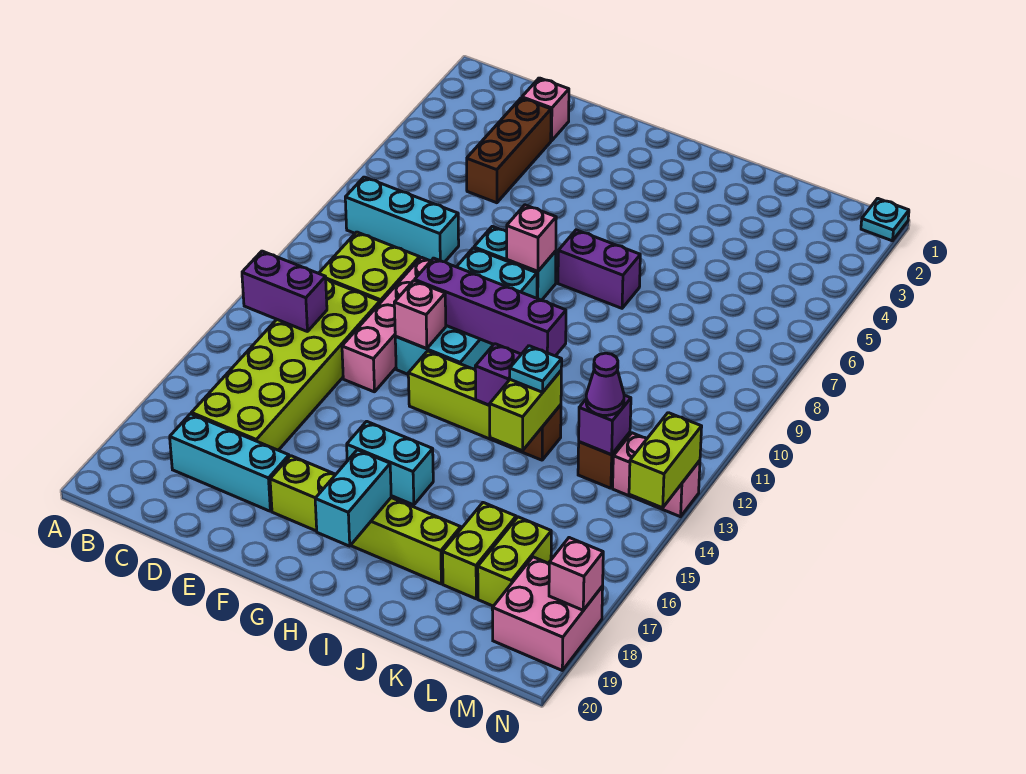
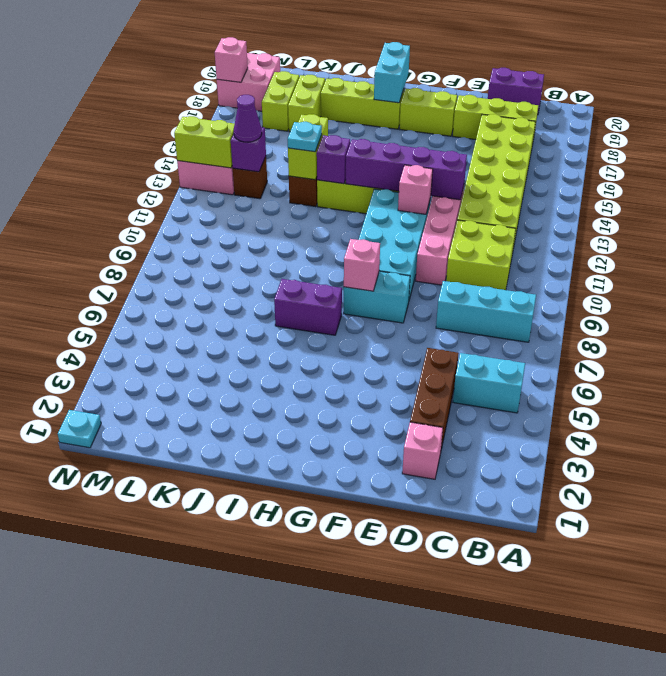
purple brick B13:C13 level 2 -> purple brick C20:D20 level 1
cyan brick C18:E18 level 1 -> lime brick C18:E18 level 1
purple brick F11:I11 level 2 -> purple brick E13:H13 level 2
cyan brick G16:H16 level 1 -> cyan brick B5:C5 level 1
lime brick N13:N14 level 2 -> lime brick M13:N13 level 2

